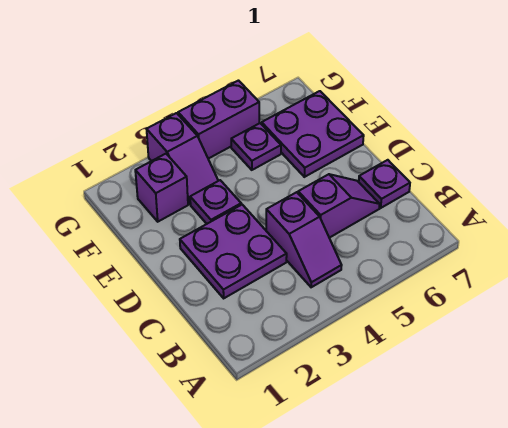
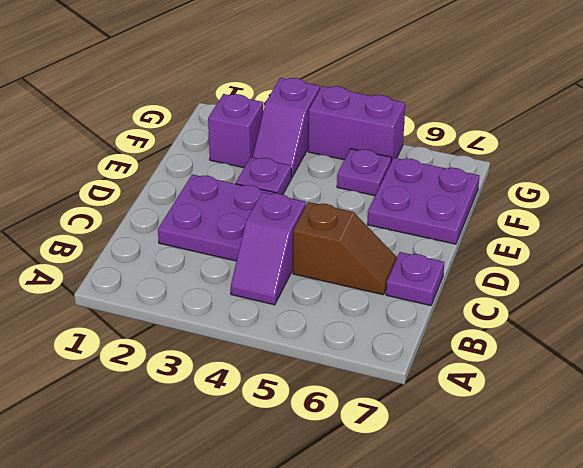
purple slope C5:C6 level 1 top 5 -> brown slope C5:C6 level 1 top 5

